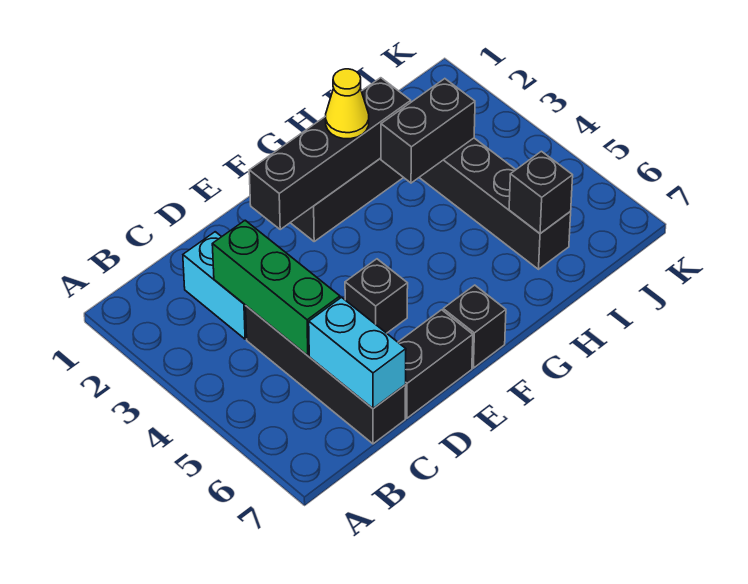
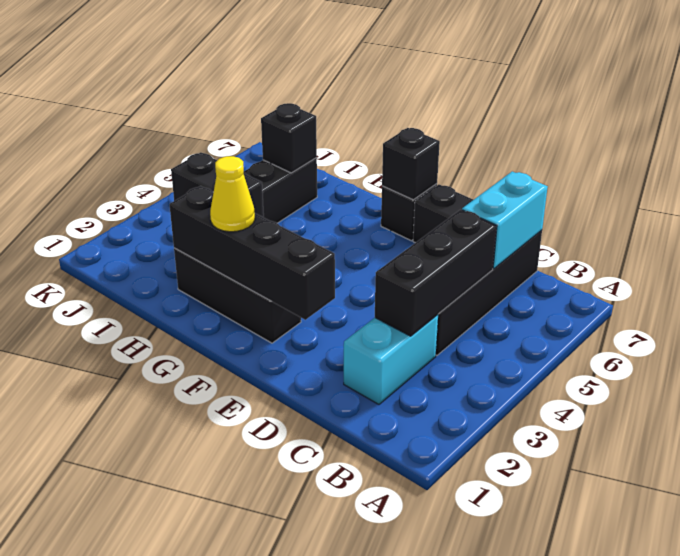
green brick C3:C5 level 2 -> black brick C3:C5 level 2
black brick E5 level 1 -> black brick F7 level 2

